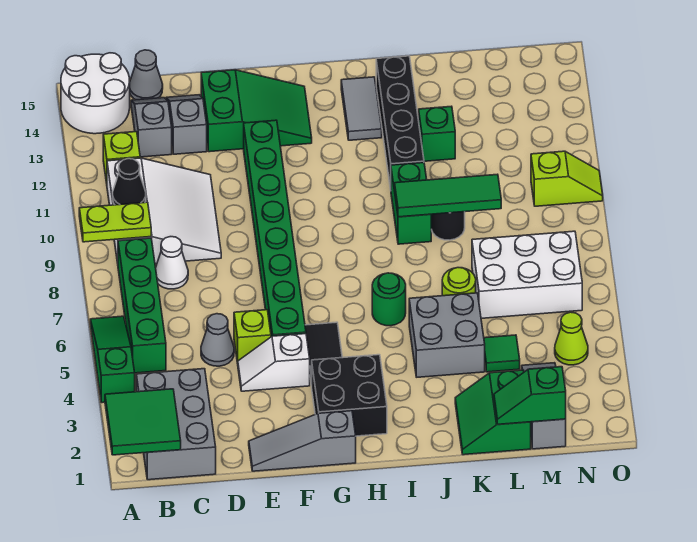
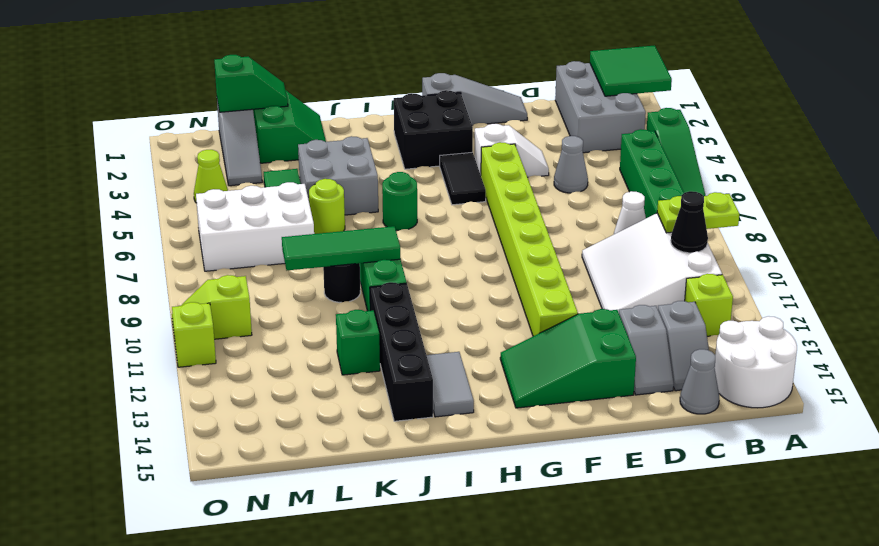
lime brick E5 level 1 -> lime brick O11 level 1
green brick F5:F12 level 1 -> lime brick F5:F12 level 1

